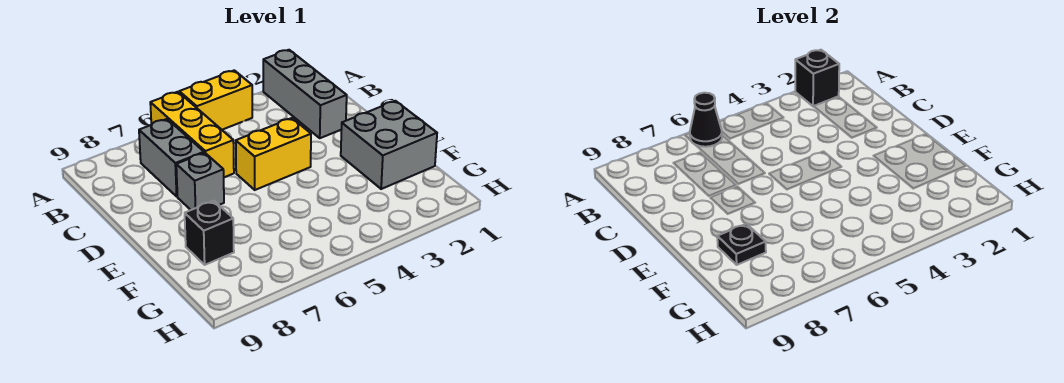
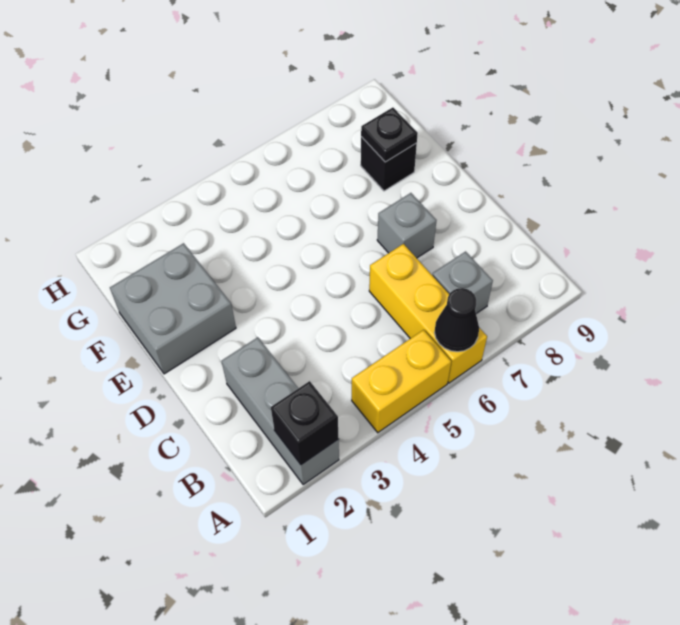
grey brick B7:C7 level 1 -> grey brick B7 level 1
yellow brick D4:D5 level 1 -> none

